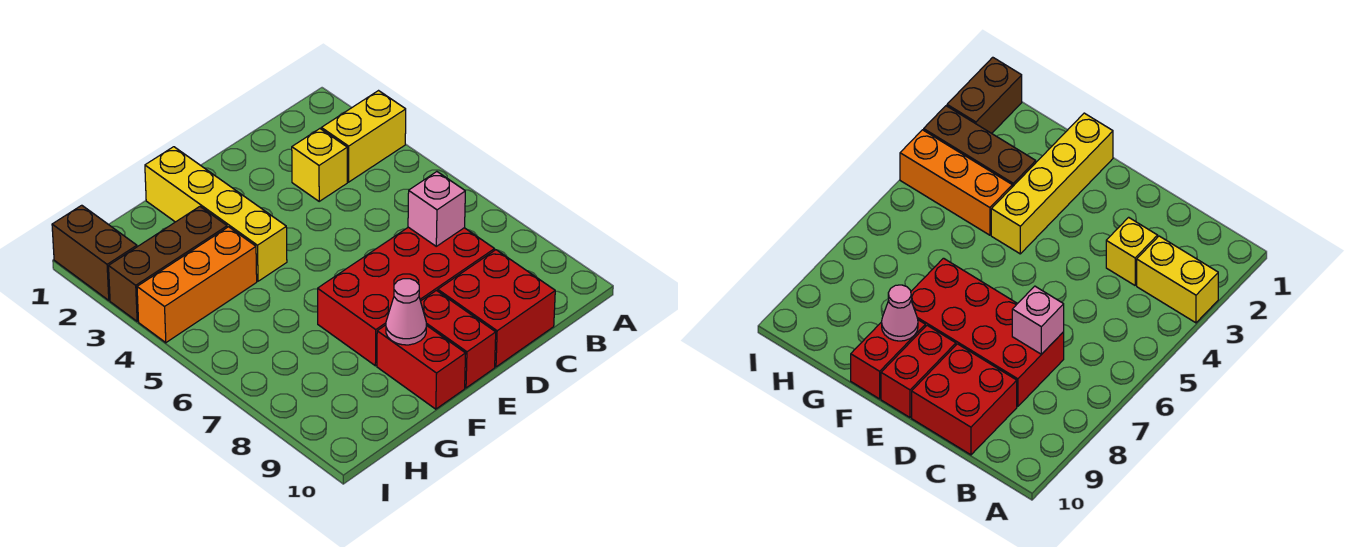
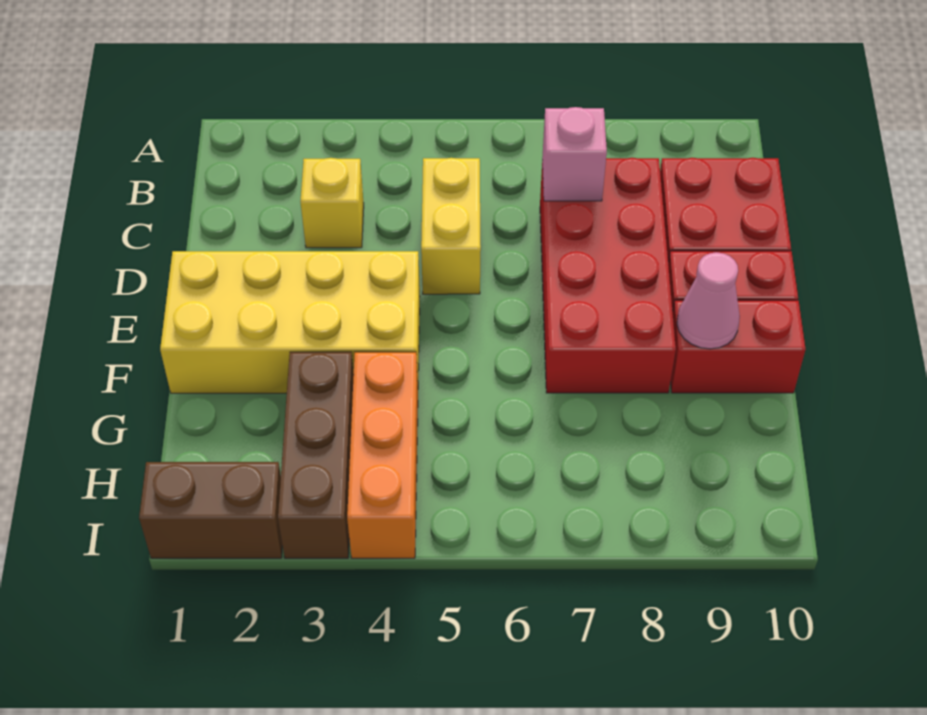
yellow brick A3:B3 level 1 -> yellow brick C5:D5 level 1
yellow brick F1:F4 level 1 -> yellow brick E1:F4 level 1

